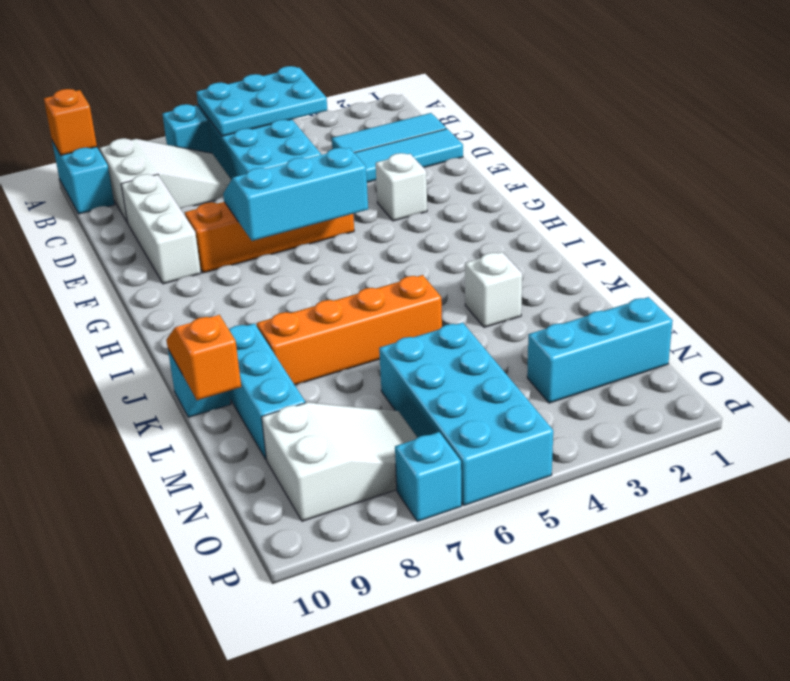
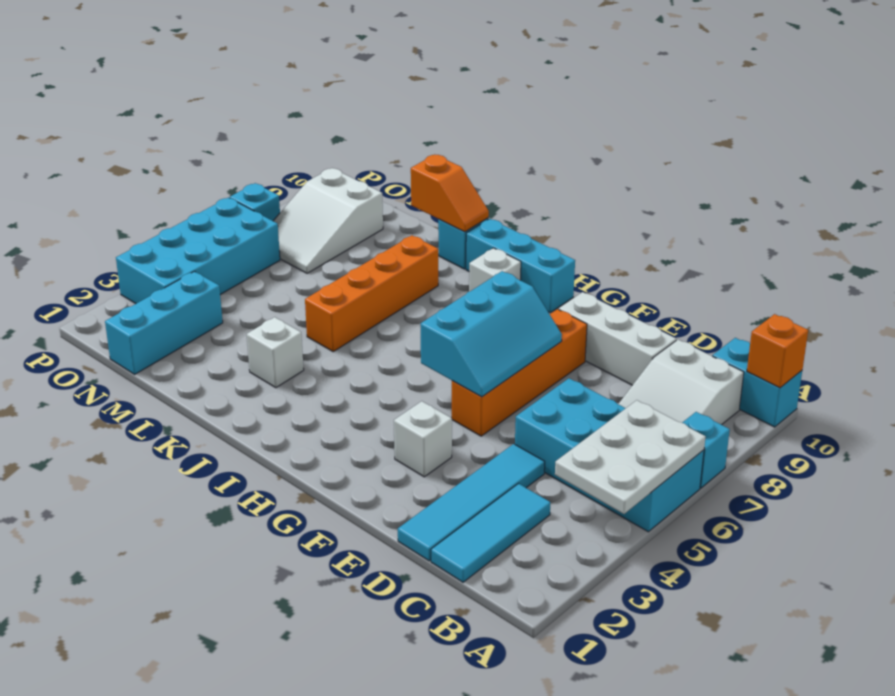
cyan plate A4:B6 level 2 -> white plate A4:B6 level 2
none -> white brick I9 level 1
cyan brick K9:M9 level 1 -> cyan brick H10:J10 level 1
cyan brick M5:P6 level 1 -> cyan brick O3:P6 level 1

